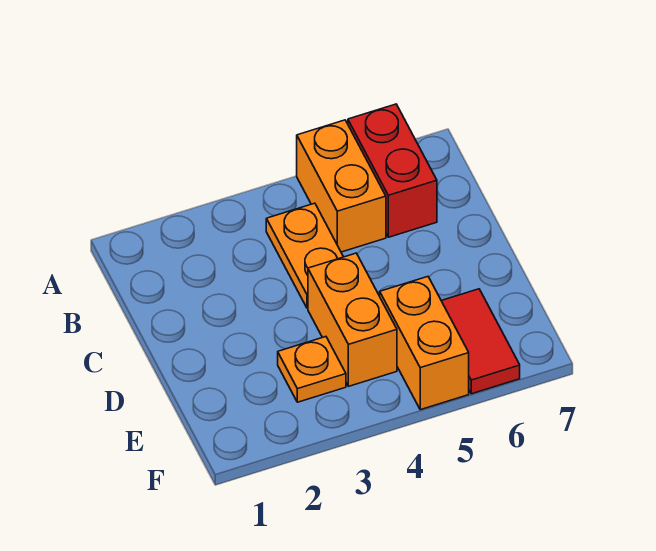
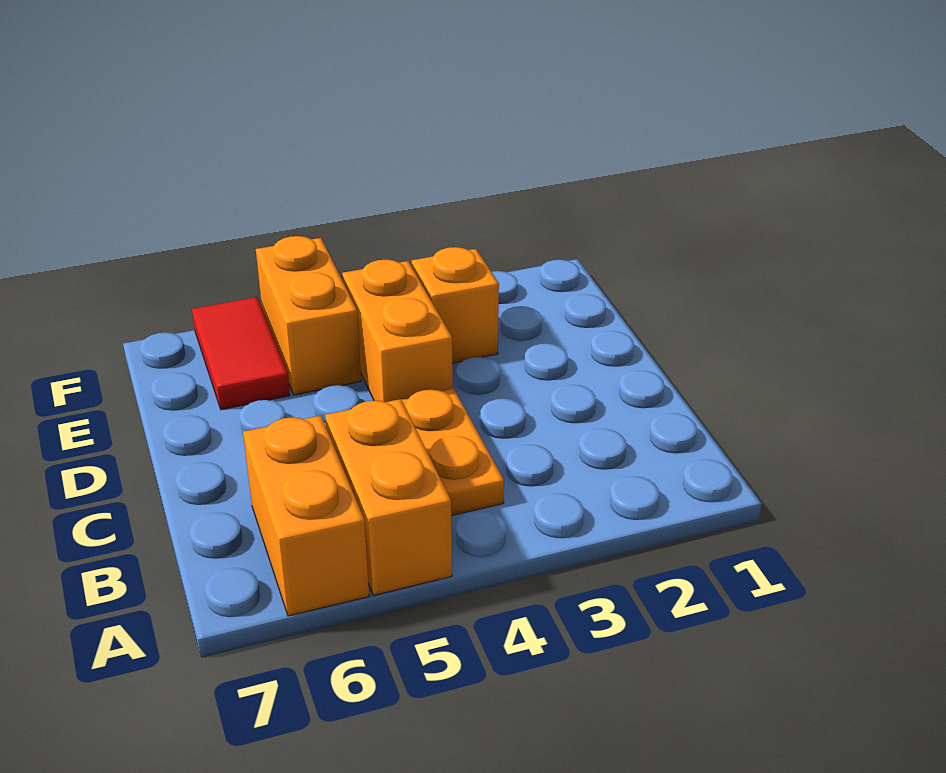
red brick A6:B6 level 1 -> orange brick A6:B6 level 1
orange plate E3 level 1 -> orange brick E3 level 1

